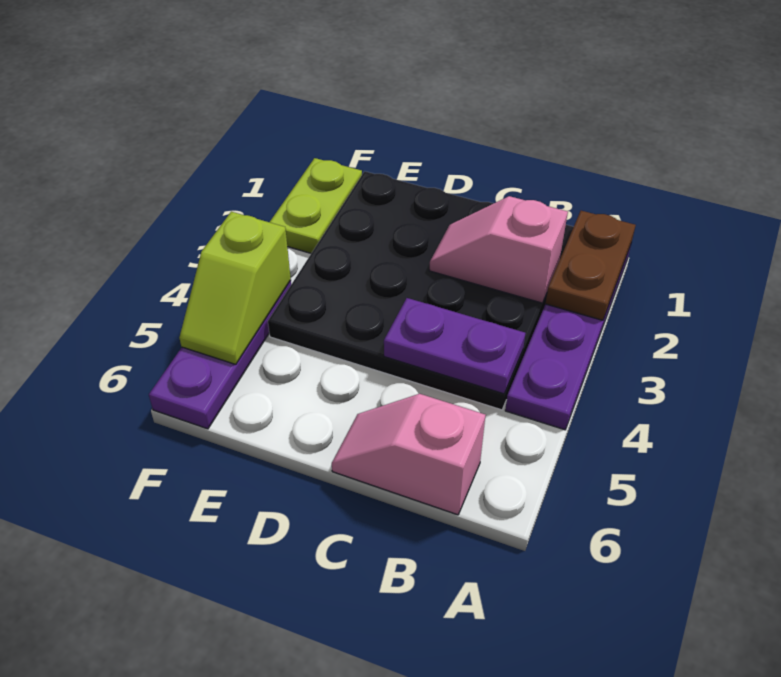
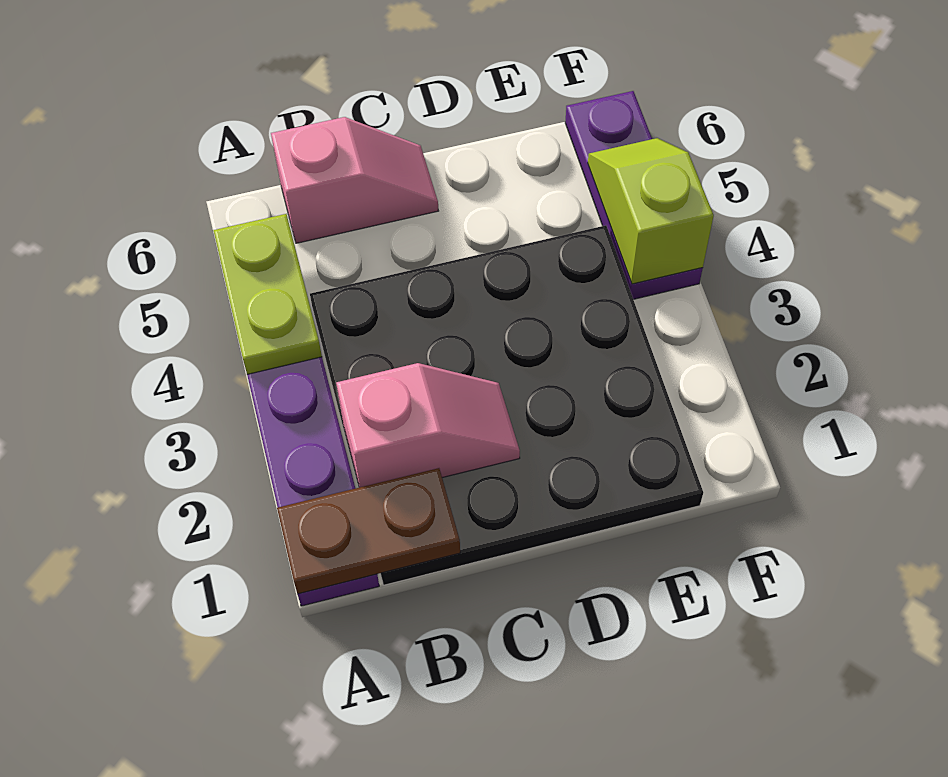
brown plate A1:A2 level 2 -> brown plate A1:B1 level 2
purple plate B4:C4 level 2 -> none
lime plate F1:F2 level 1 -> lime plate A4:A5 level 2

